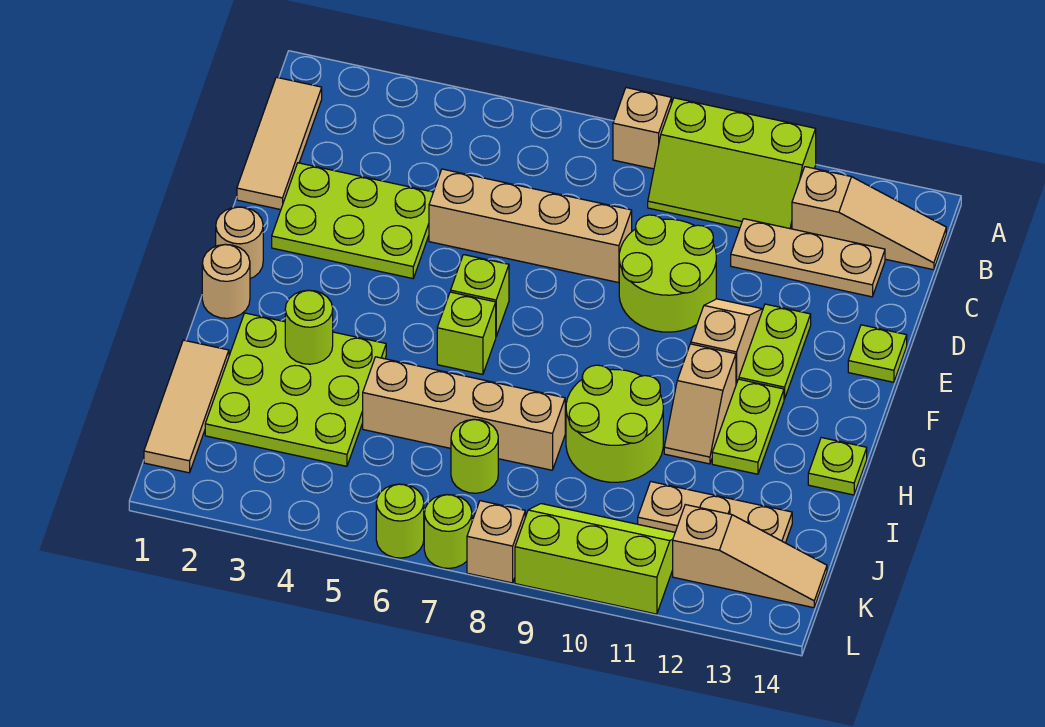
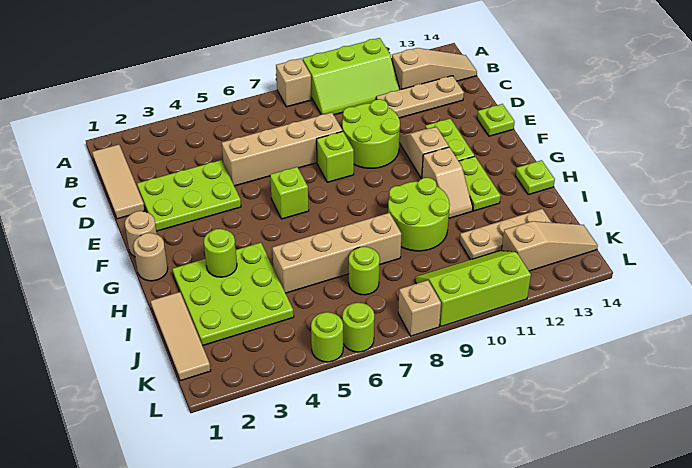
lime brick G6 level 1 -> lime brick E8 level 1
lime round brick L7 level 1 -> lime round brick L5 level 1

